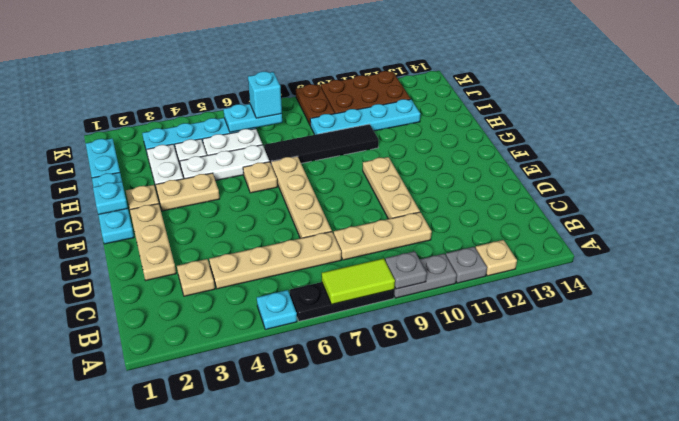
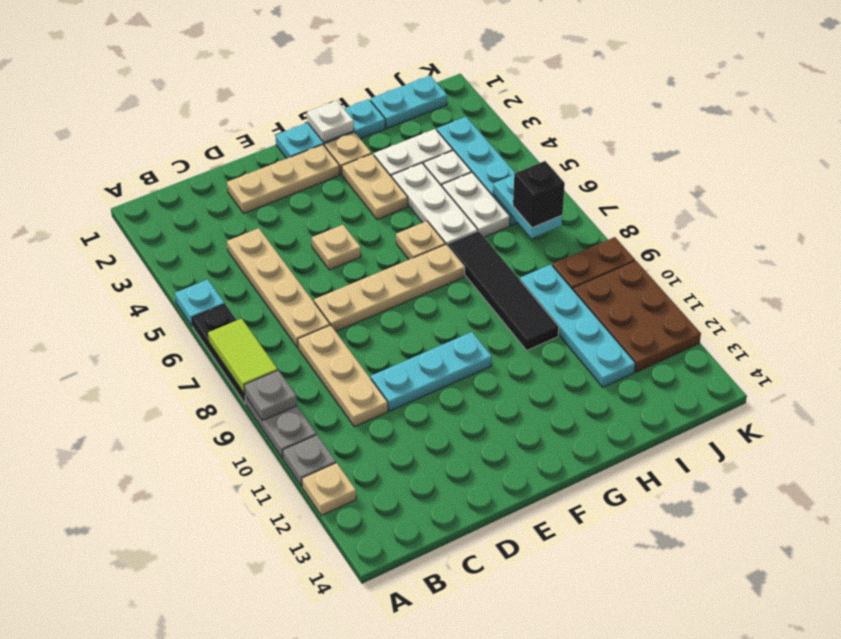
tan plate C3 level 1 -> tan plate E5 level 1
tan plate D10:F10 level 1 -> cyan plate D10:F10 level 1
cyan plate G1 level 2 -> white plate G1 level 2
cyan brick J7 level 3 -> black brick J7 level 3

